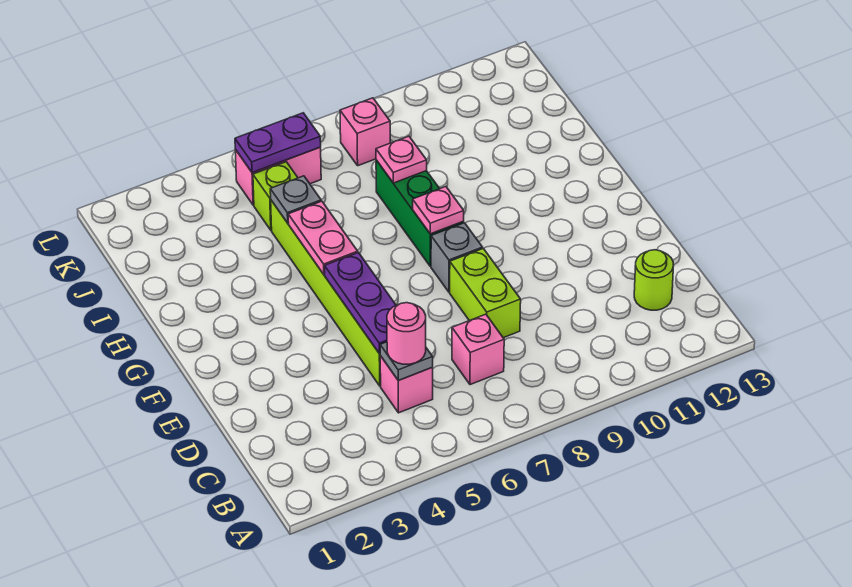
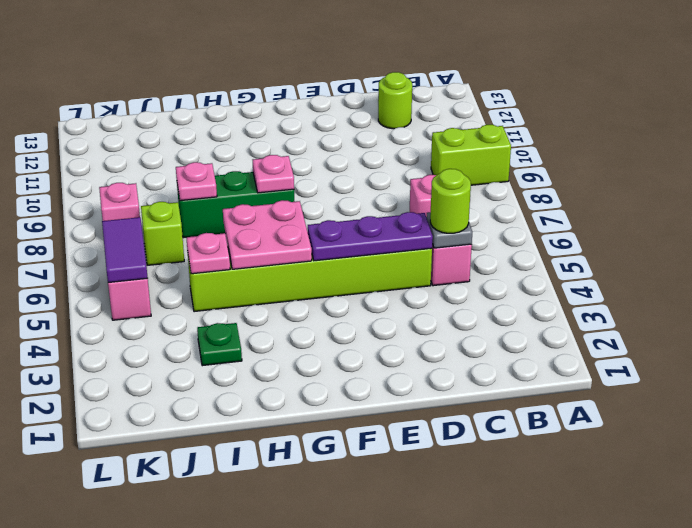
pink round brick C5 level 3 -> lime round brick C5 level 3
lime brick D8:E8 level 1 -> lime brick A9:B9 level 1
grey brick F8 level 1 -> none
pink plate G5:H5 level 2 -> pink plate G5:H6 level 2
none -> green plate I3 level 1
grey plate I5 level 2 -> pink plate I5 level 2
lime brick J5 level 1 -> lime brick J7 level 1
purple plate K5:K6 level 2 -> purple tile K5:K6 level 2

